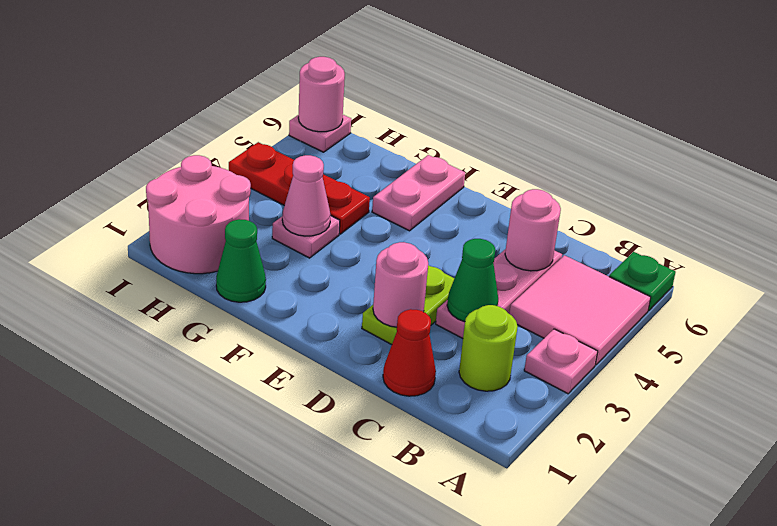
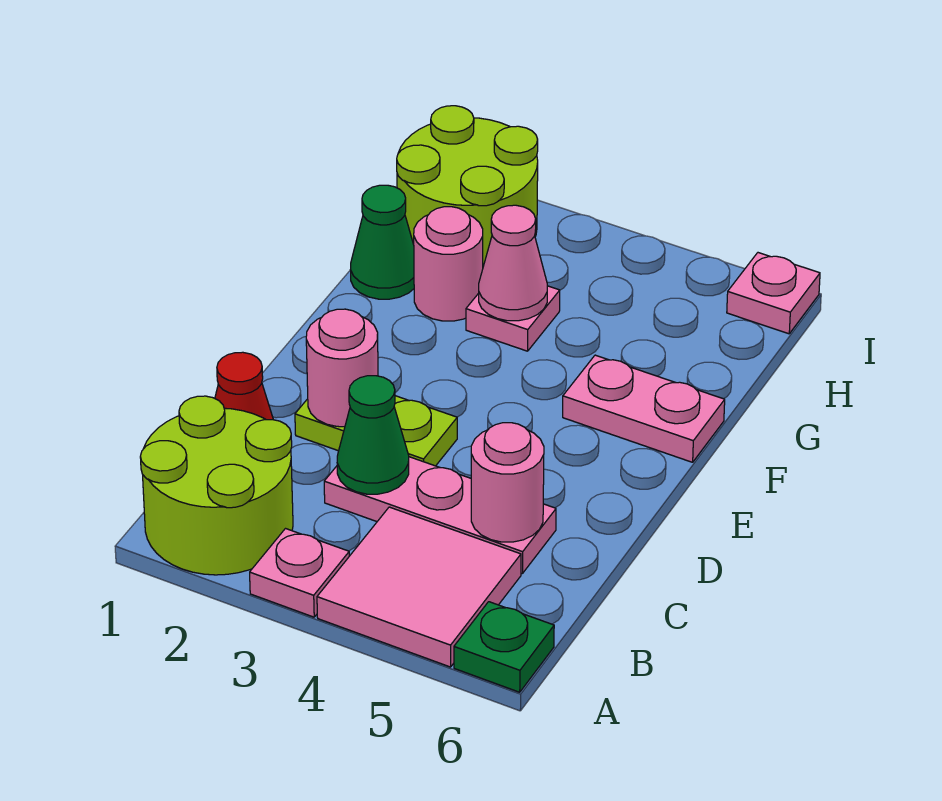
lime round brick B2 level 1 -> lime round brick A1:B2 level 1
red plate G4:I4 level 1 -> none
pink round brick H1:I2 level 1 -> lime round brick H1:I2 level 1
pink round brick I6 level 2 -> pink round brick G2 level 1

